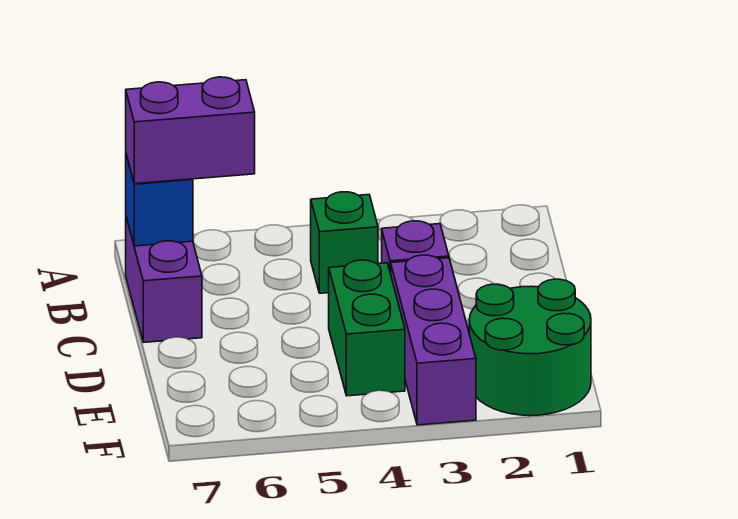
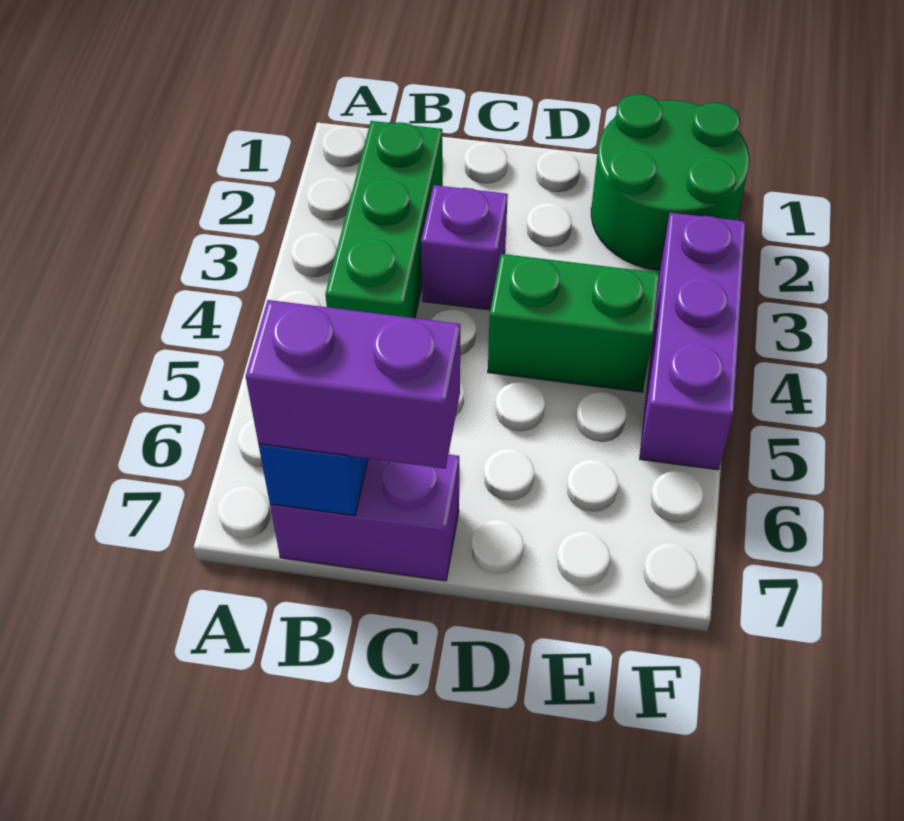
green brick B4 level 1 -> green brick B2:B4 level 1
purple brick B6:B7 level 3 -> purple brick B7:C7 level 3
purple brick D3:F3 level 1 -> purple brick F3:F5 level 1

